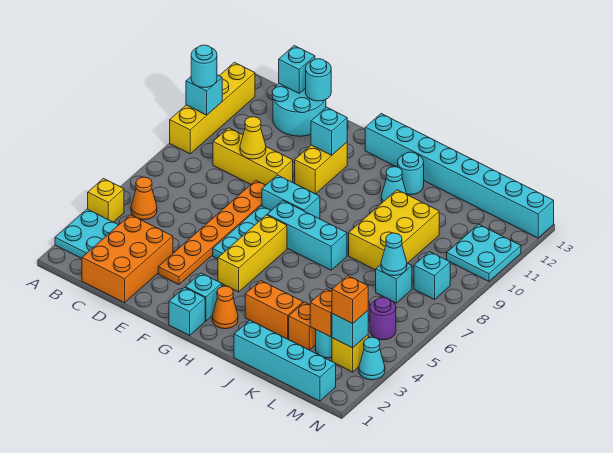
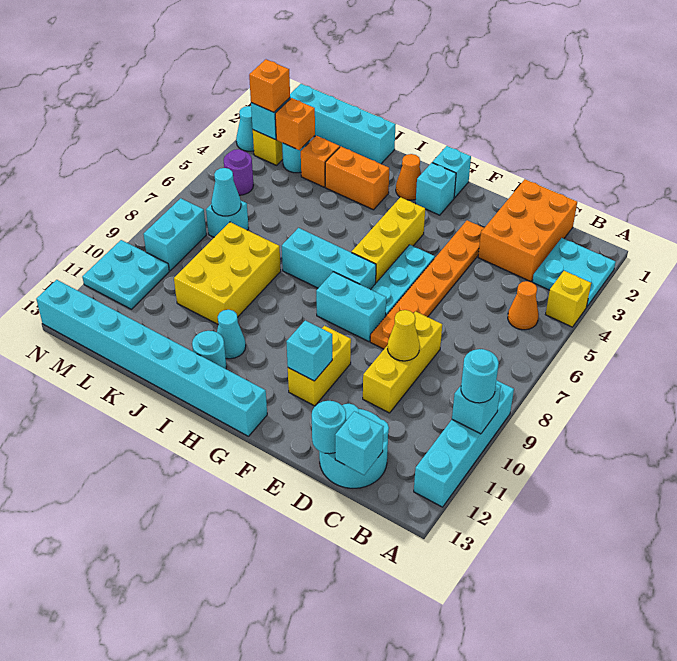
yellow brick A9:A12 level 1 -> cyan brick A9:A12 level 1
yellow brick C9:E9 level 1 -> yellow brick D8:D10 level 1
cyan brick M8 level 1 -> cyan brick M8:M9 level 1

